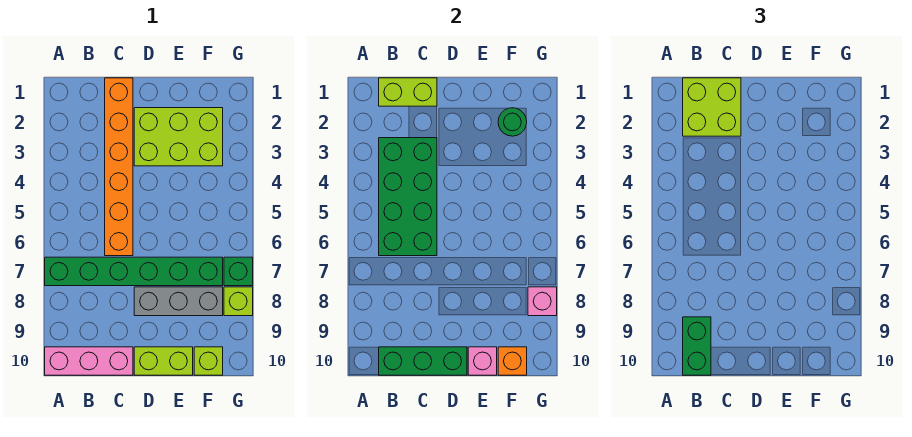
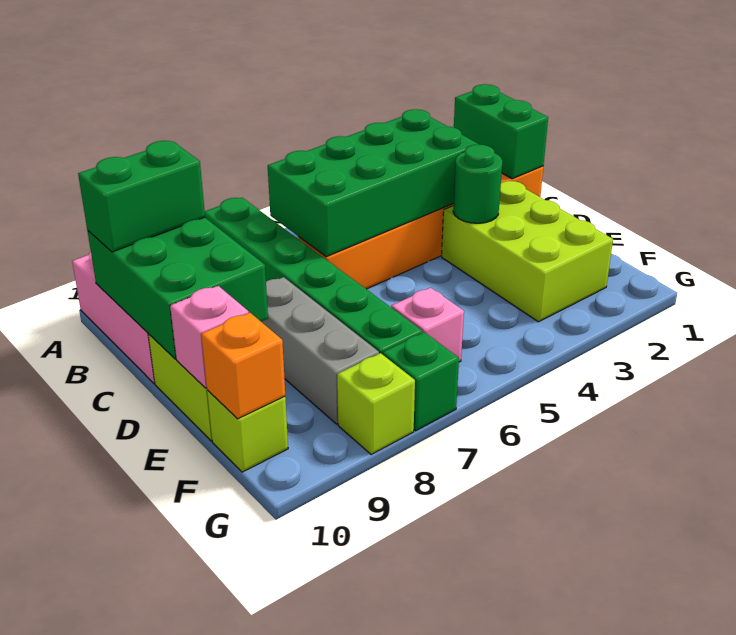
lime brick B1:C1 level 2 -> green brick B1:C1 level 2
lime brick B1:C2 level 3 -> none
green brick B10:D10 level 2 -> green brick B9:D10 level 2
green round brick F2 level 2 -> green round brick D3 level 2
pink brick G8 level 2 -> pink brick F6 level 1

